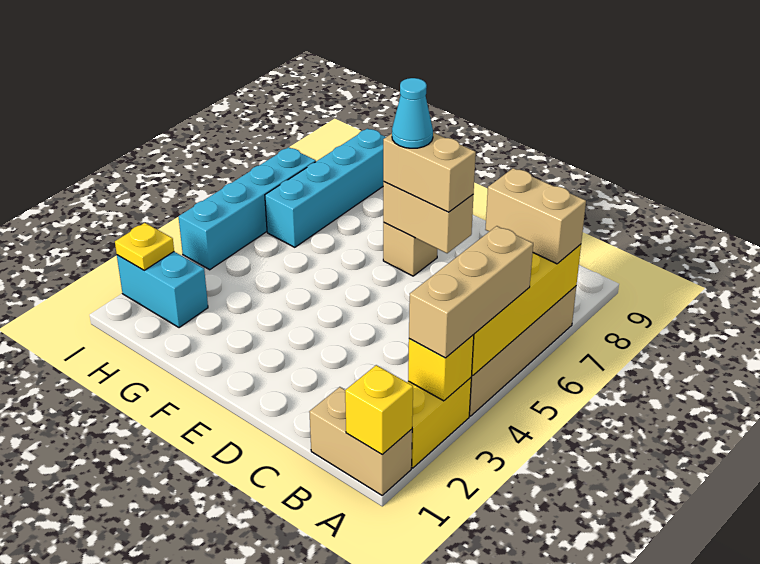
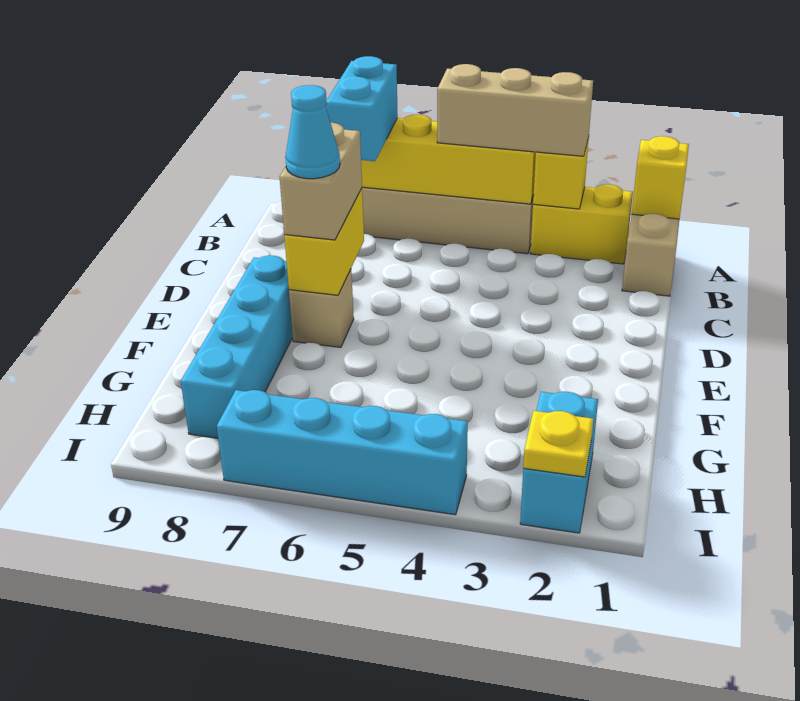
tan brick A7:B7 level 3 -> cyan brick A7:B7 level 3
tan brick D7:E7 level 2 -> yellow brick D7:E7 level 2
cyan brick H6:H9 level 1 -> cyan brick E8:H8 level 1

